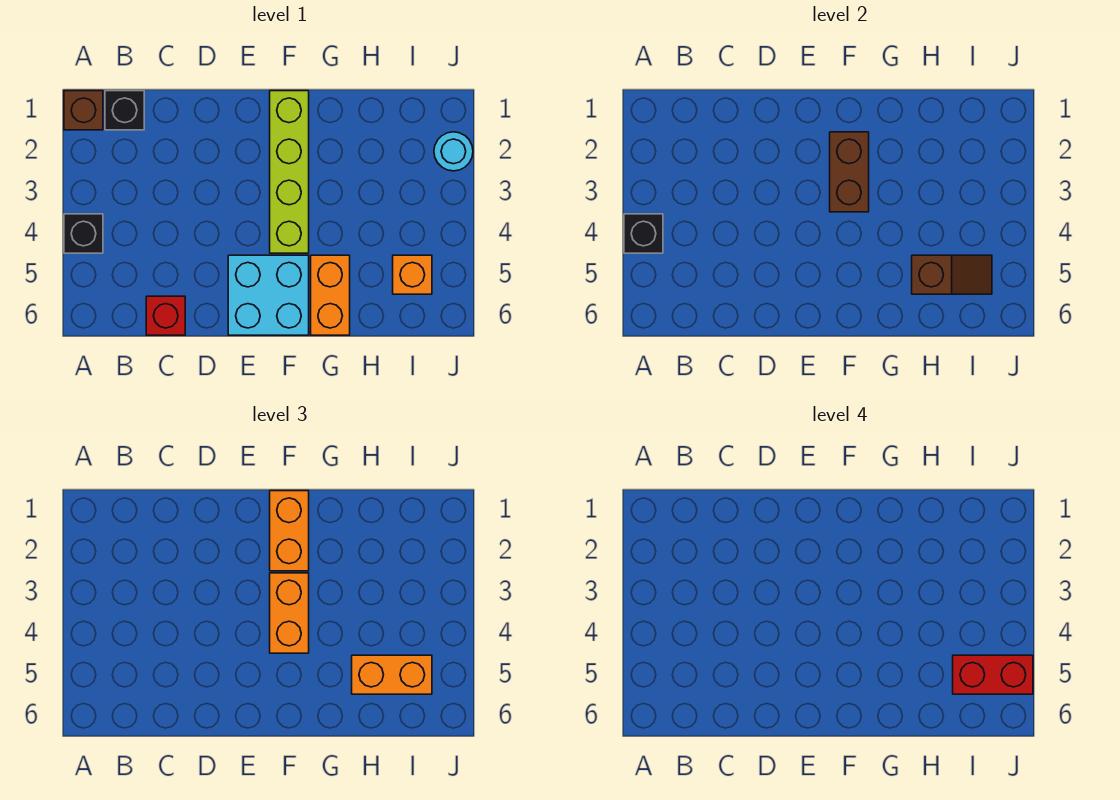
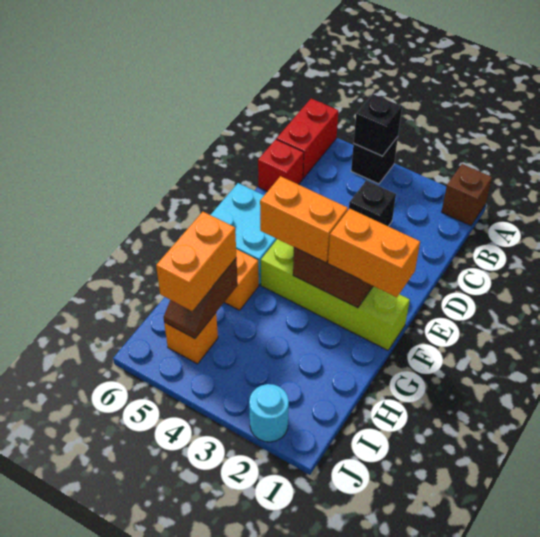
black brick B1 level 1 -> black brick C3 level 1
red brick I5:J5 level 4 -> red brick A6:B6 level 1

